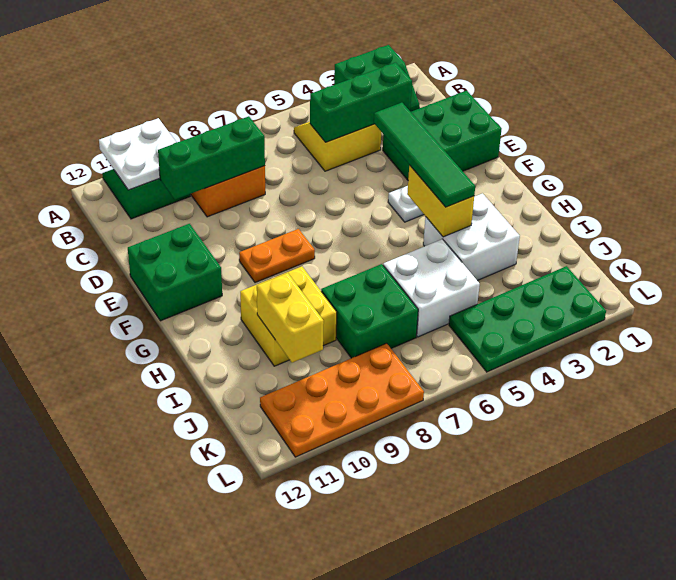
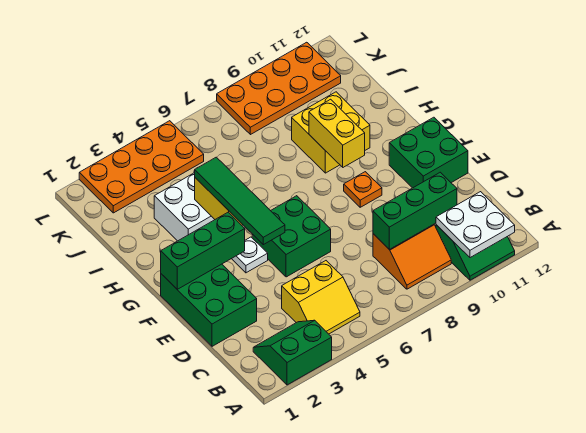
green brick C3:C5 level 2 -> green brick F1:F3 level 2
green brick D1:E3 level 1 -> green brick D1:F2 level 1
orange plate F8:F9 level 1 -> orange plate F9 level 1
white brick I5:J6 level 1 -> none
green brick I7:J8 level 1 -> green brick E5:F6 level 1
yellow brick I10:J10 level 2 -> yellow brick G9:H9 level 2
green plate K2:L5 level 1 -> orange plate K2:L5 level 1

